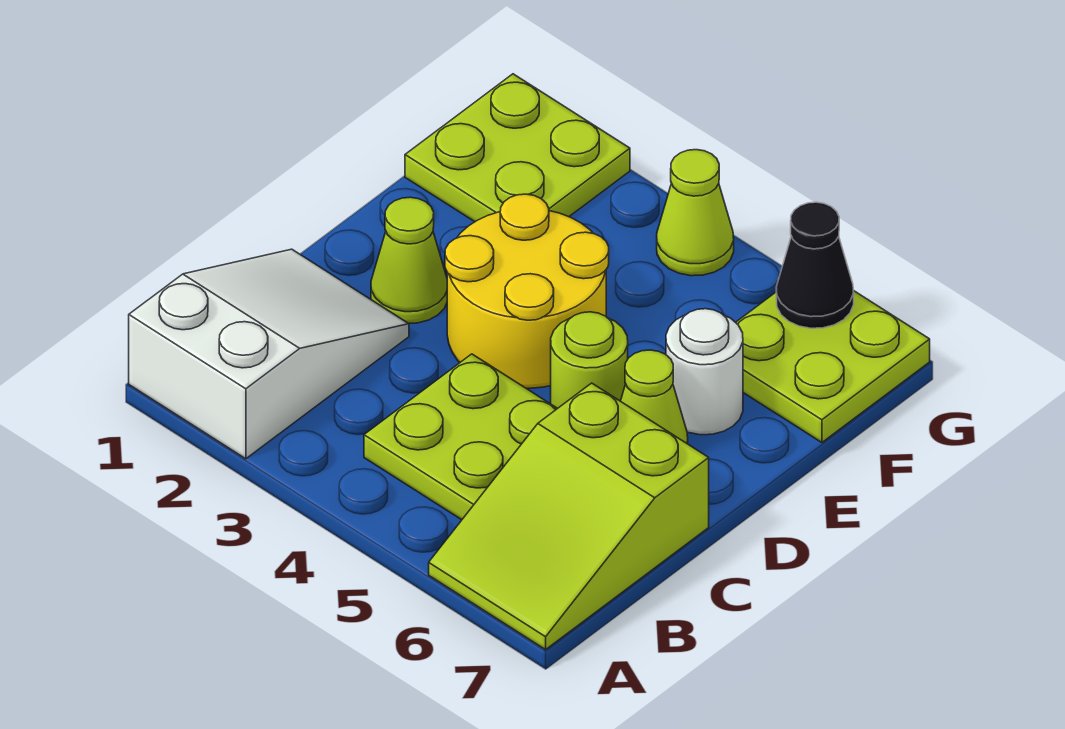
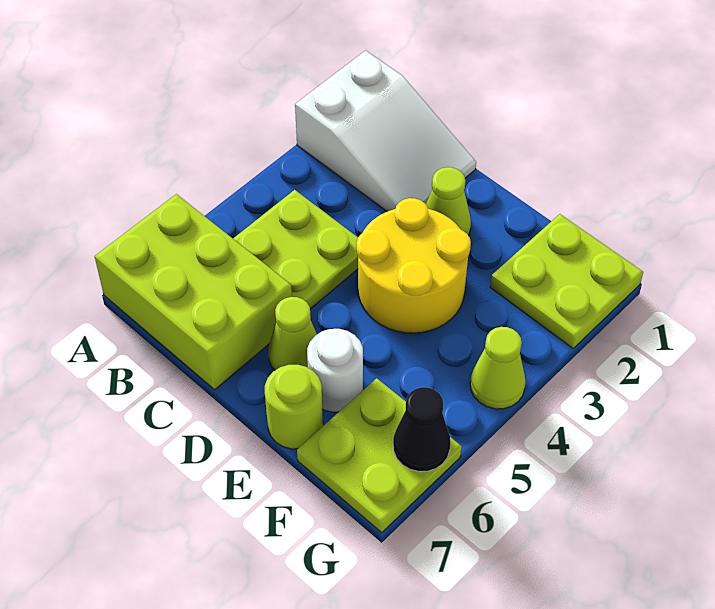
lime slope A6:C7 level 1 top C -> lime brick A6:C7 level 1
lime round brick D5 level 1 -> lime round brick E7 level 1

